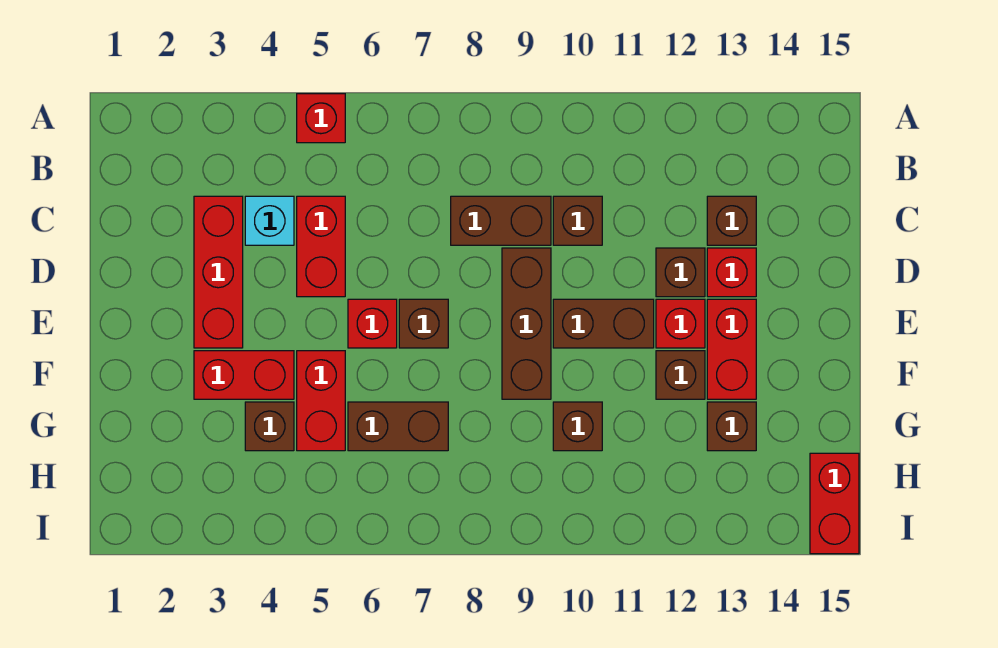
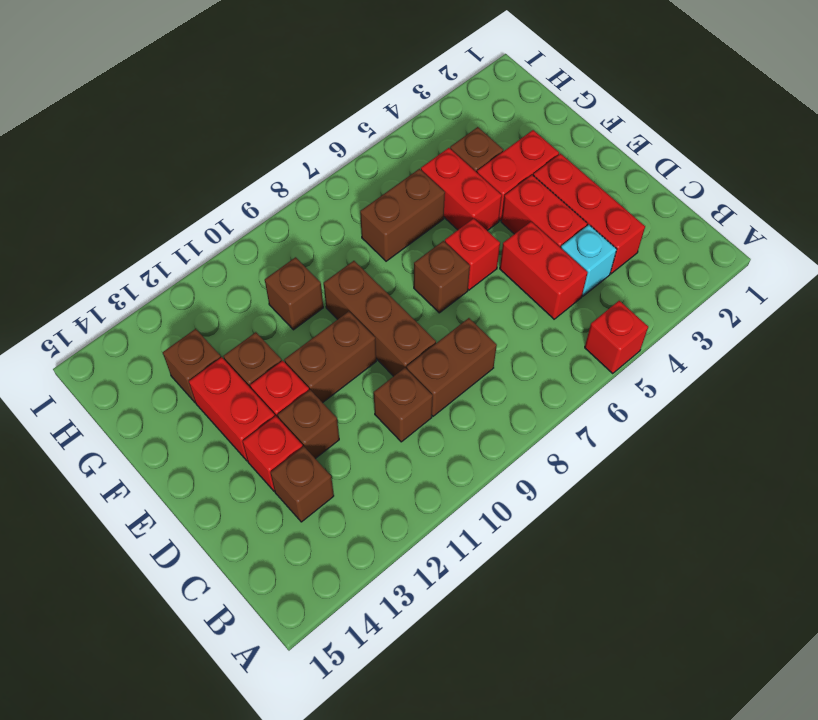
red brick H15:I15 level 1 -> red brick D4:E4 level 1

